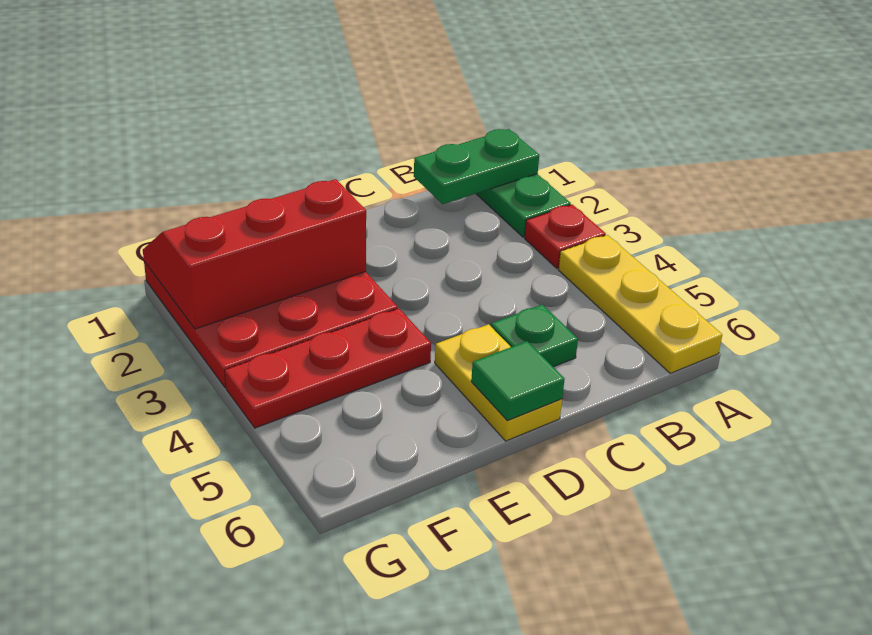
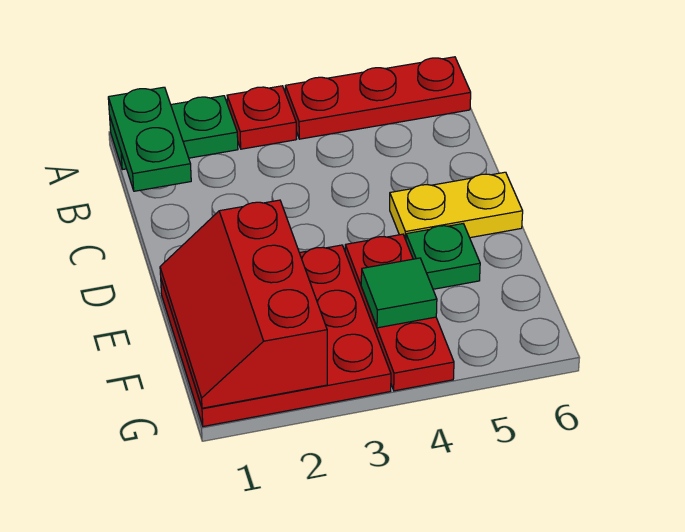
yellow plate A4:A6 level 1 -> red plate A4:A6 level 1
green plate C5 level 1 -> green plate E5 level 1
green tile D6 level 2 -> green tile F4 level 2

